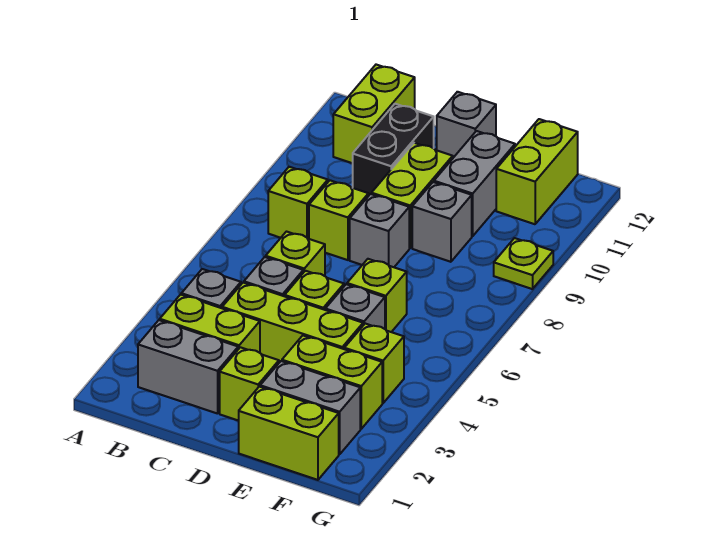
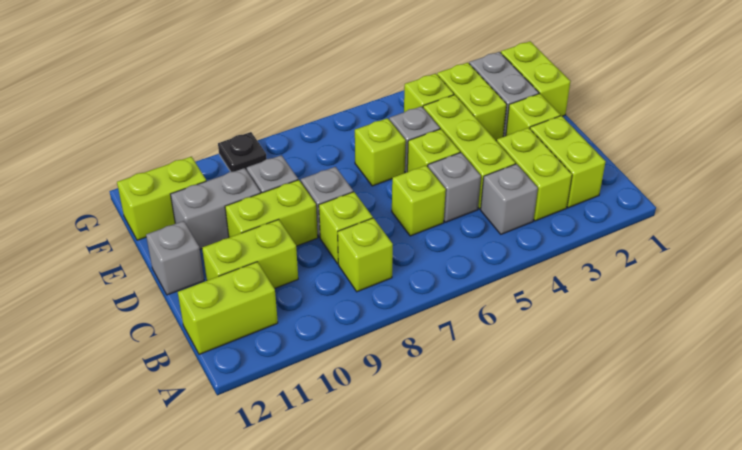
grey brick B2:C2 level 1 -> lime brick B2:C2 level 1
black brick C10:C11 level 1 -> lime brick C10:C11 level 1
lime plate G9 level 1 -> black plate G9 level 1

